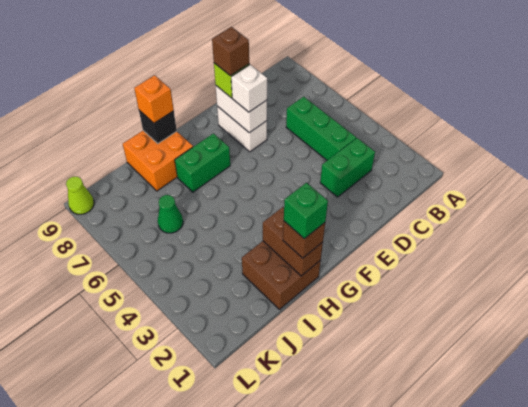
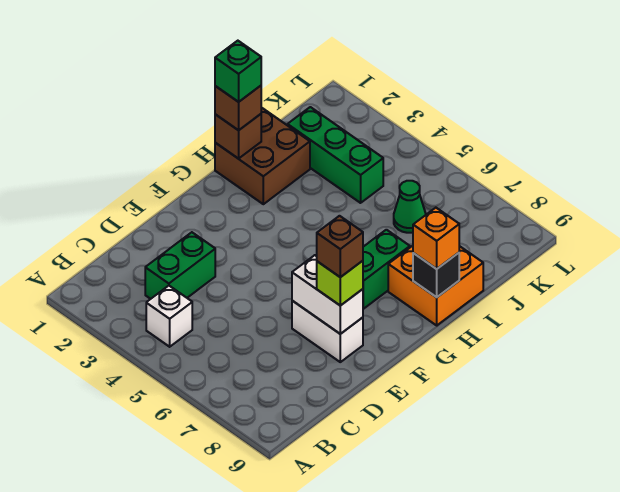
green brick C4:C6 level 1 -> green brick J2:J4 level 1
white brick E7 level 3 -> white brick B4 level 1
brown brick H1:H2 level 2 -> brown brick H1 level 2
lime cone L9 level 1 -> none

